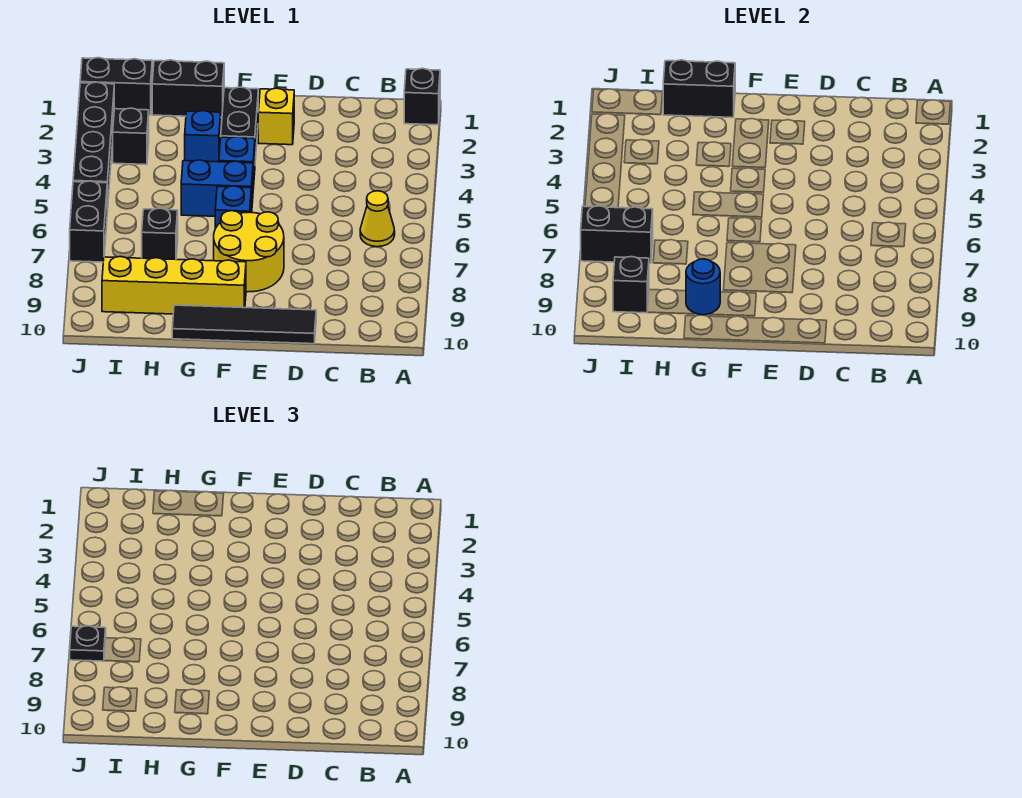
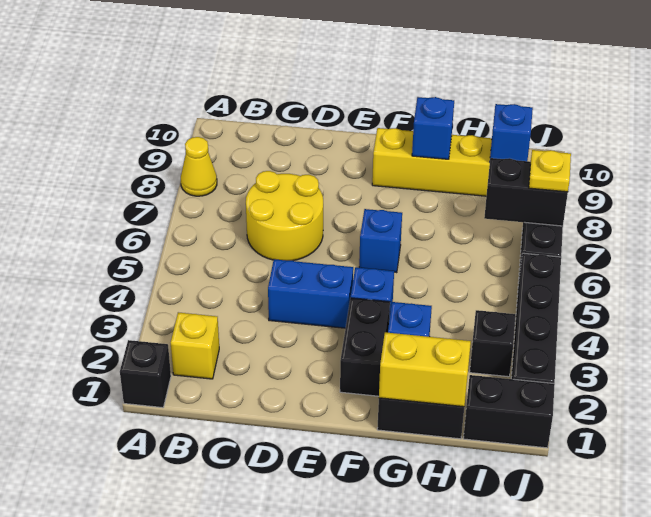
yellow cone B6 level 1 -> yellow cone A8 level 1
black tile D10:G10 level 1 -> none
yellow brick E2 level 1 -> yellow brick B2 level 1
yellow round brick E7:F8 level 1 -> yellow round brick C6:D7 level 1
blue brick F5:G5 level 1 -> blue brick D4:E4 level 1
black brick G1:H1 level 2 -> yellow brick G1:H1 level 2
blue round brick G9 level 2 -> blue brick G9 level 2
black brick H7 level 1 -> none
black brick I9 level 2 -> blue brick I9 level 2
black plate J7 level 3 -> yellow plate J7 level 3

